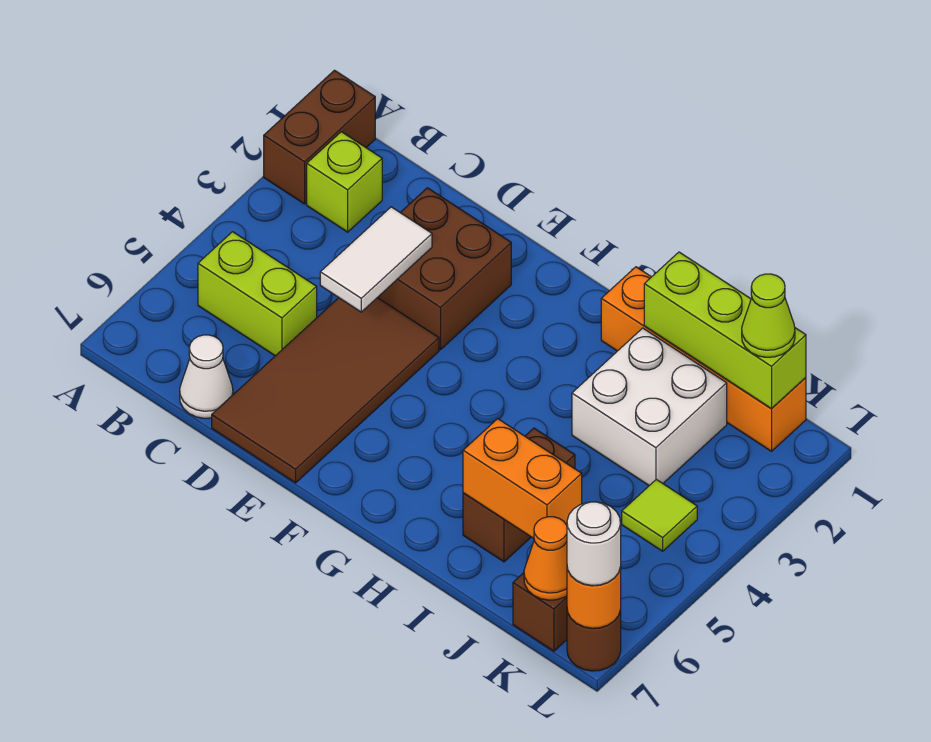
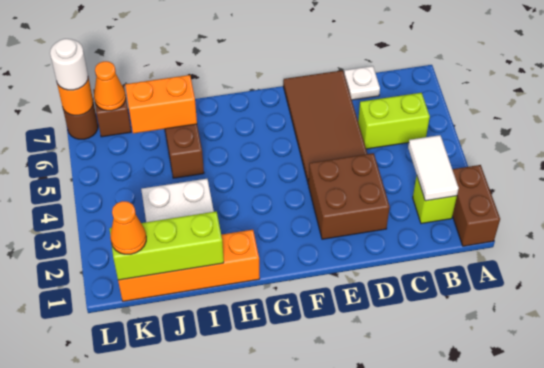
white cone C7 level 1 -> white plate C7 level 1
white tile D3:D4 level 2 -> white tile B2:B3 level 2
lime cone K1 level 3 -> orange cone K1 level 3
lime tile K4 level 1 -> none

